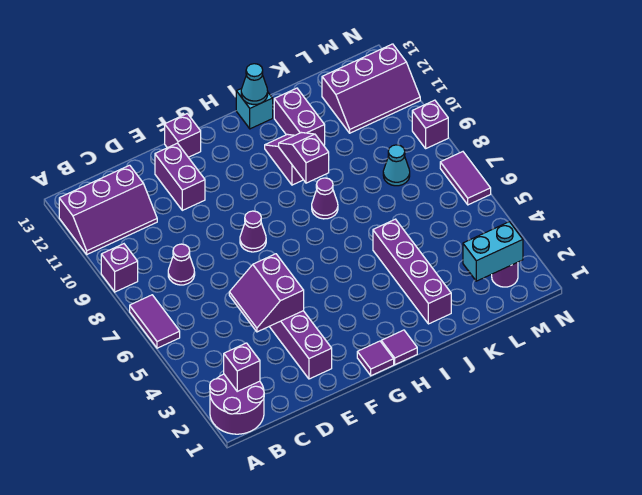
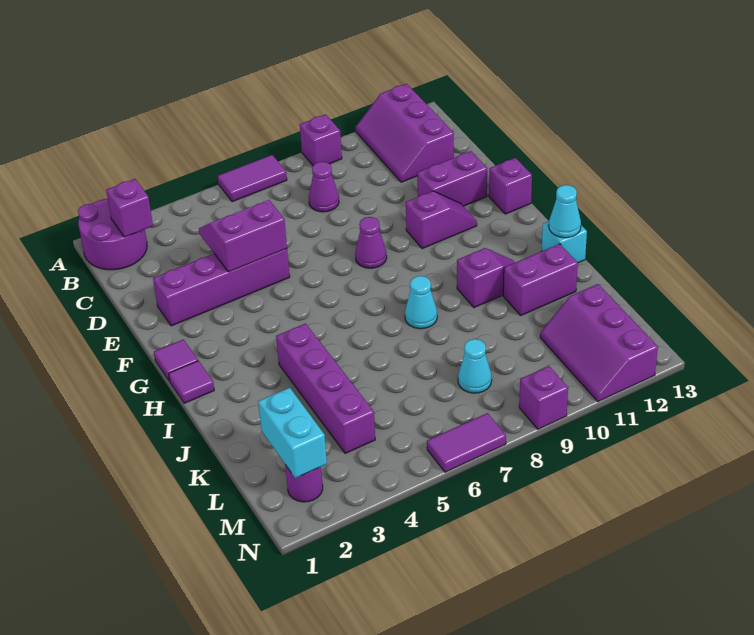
purple cone I8 level 1 -> cyan cone I8 level 1
purple slope I9:I10 level 2 top 9 -> purple slope F10:F11 level 1 top 10
purple brick J2:J5 level 1 -> purple brick I4:L4 level 1

